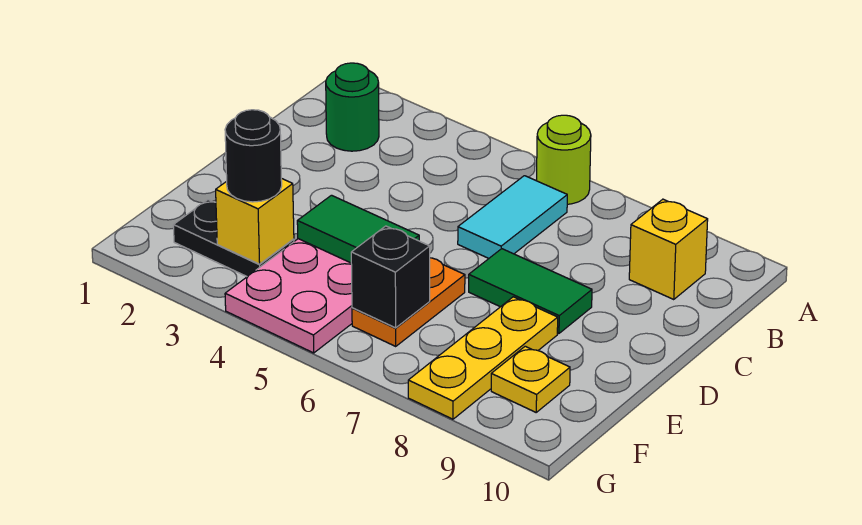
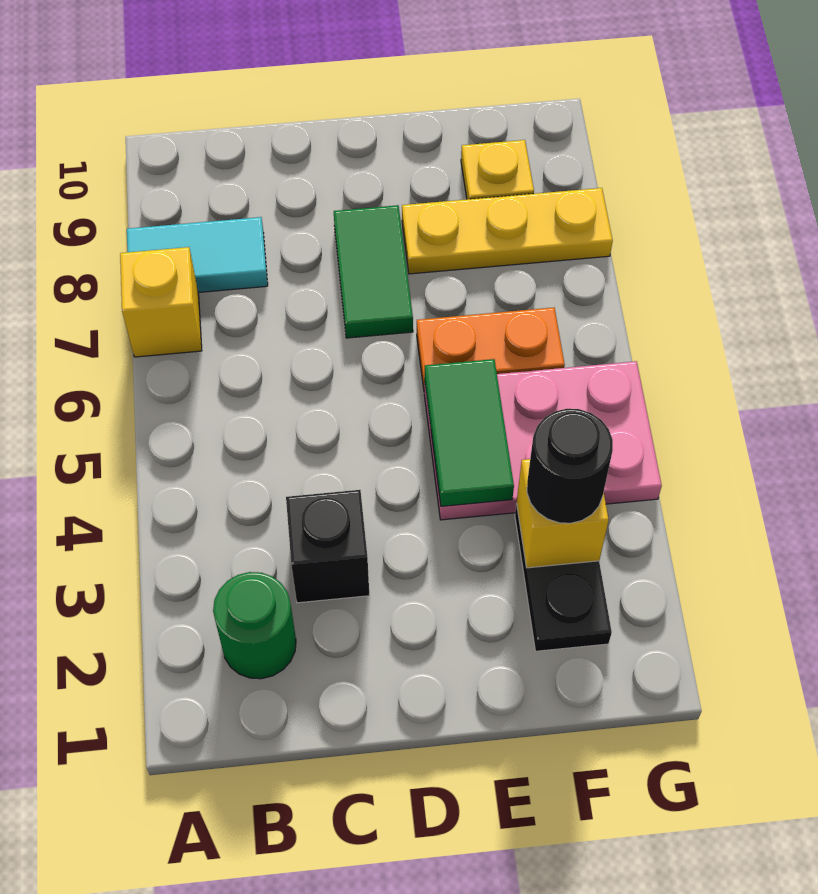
lime round brick A6 level 1 -> none
cyan tile B6:C6 level 1 -> cyan tile A8:B8 level 1
yellow brick B9 level 1 -> yellow brick A7 level 1
black brick F6 level 2 -> black brick C3 level 1

